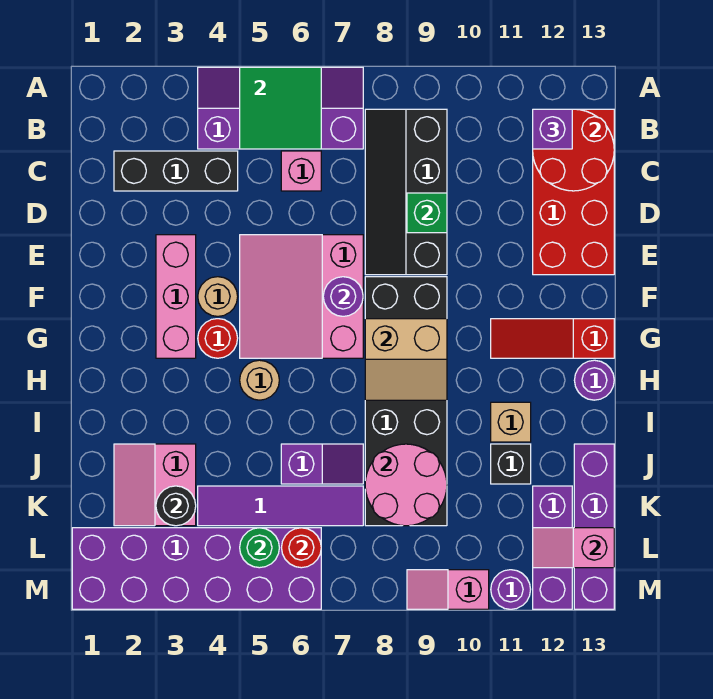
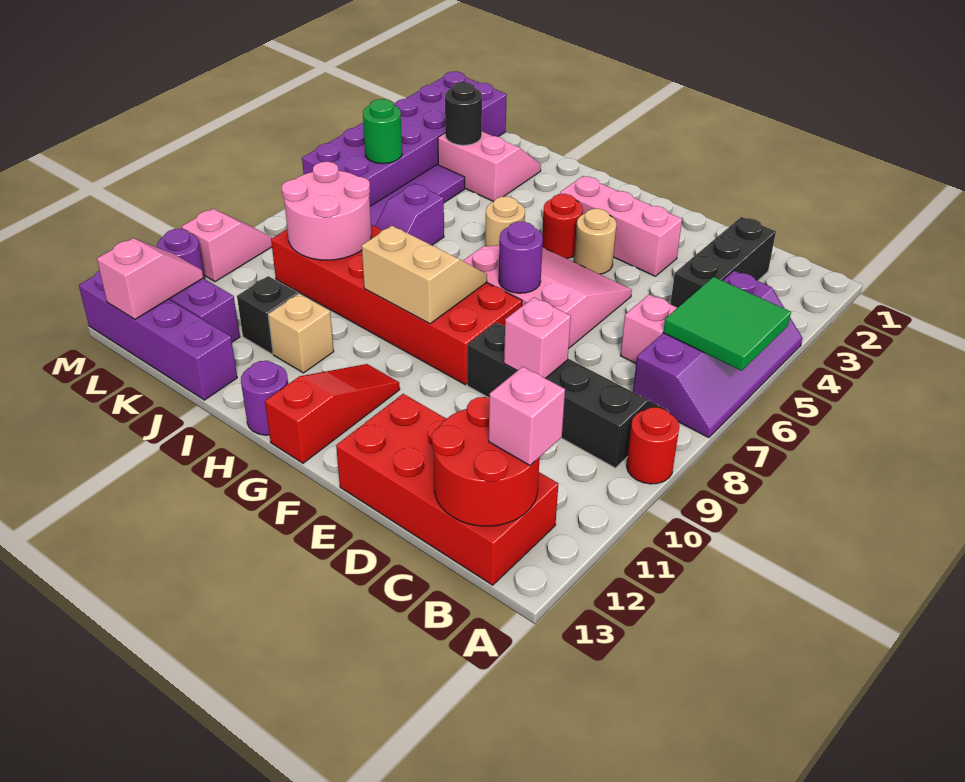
purple brick B12 level 3 -> pink brick B12 level 3
green brick D9 level 2 -> pink brick D9 level 2
black brick F8:K9 level 1 -> red brick F8:K9 level 1
tan slope G8:H9 level 2 top G -> tan slope G8:H9 level 2 top 9
red round brick L6 level 2 -> red round brick A9 level 1

